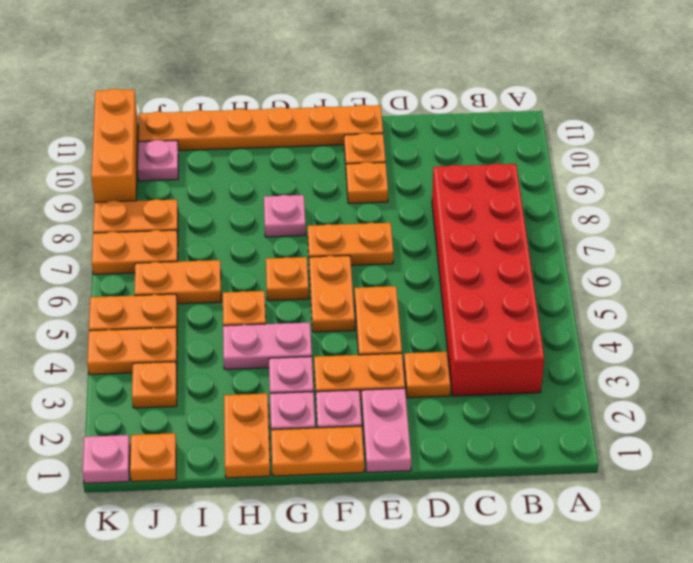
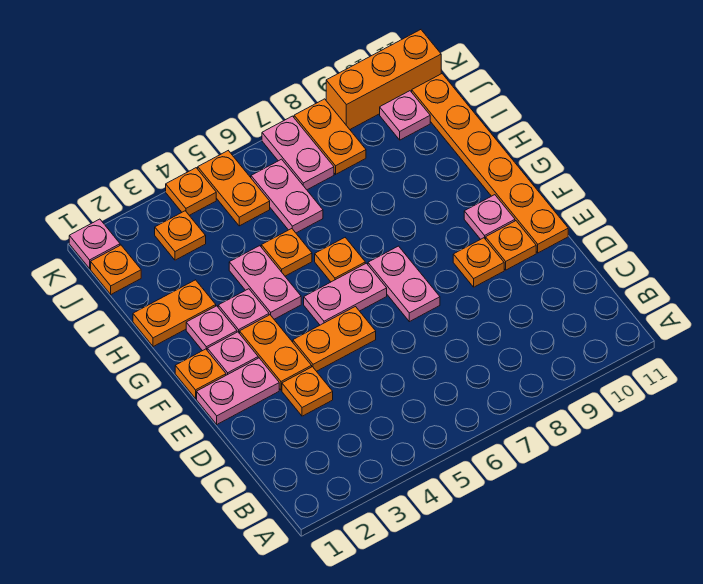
red brick B3:C8 level 1 -> none
orange plate E7:F7 level 1 -> pink plate E7:F7 level 1
orange plate F1:G1 level 1 -> orange plate F1 level 1
orange plate F5:F6 level 1 -> pink plate F5:F6 level 1
pink plate G8 level 1 -> pink plate F10 level 1
orange plate I6:J6 level 1 -> pink plate I6:J6 level 1
orange plate J4:K4 level 1 -> orange plate K4 level 1
orange plate J7:K7 level 1 -> pink plate J7:K7 level 1

